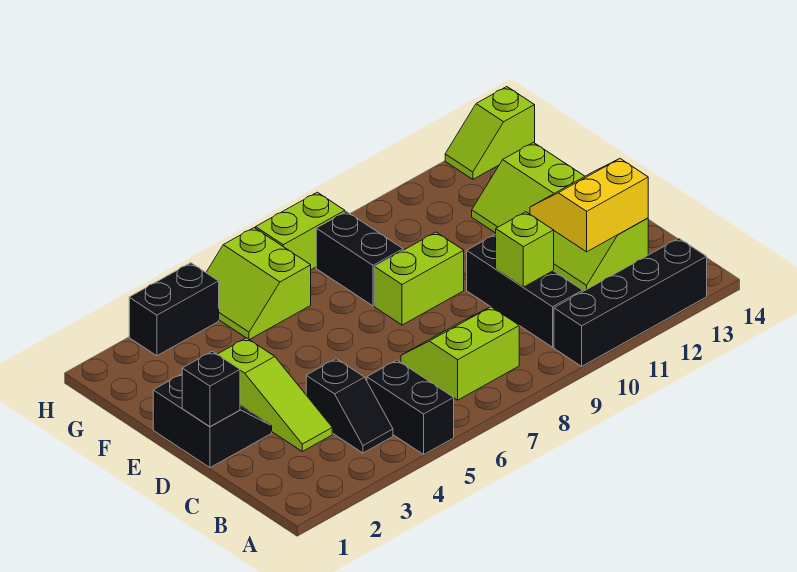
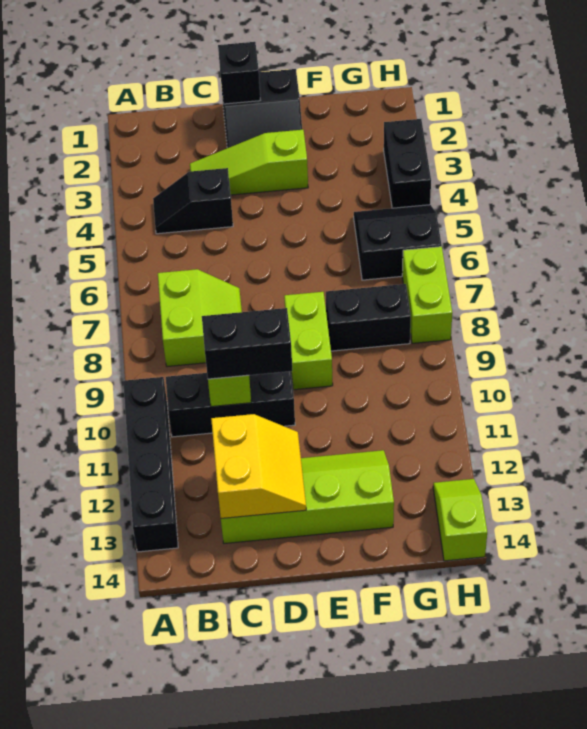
black brick A5:B5 level 1 -> black brick C10:D10 level 3
lime slope G5:H6 level 1 top 6 -> black slope G5:H6 level 1 top 6

